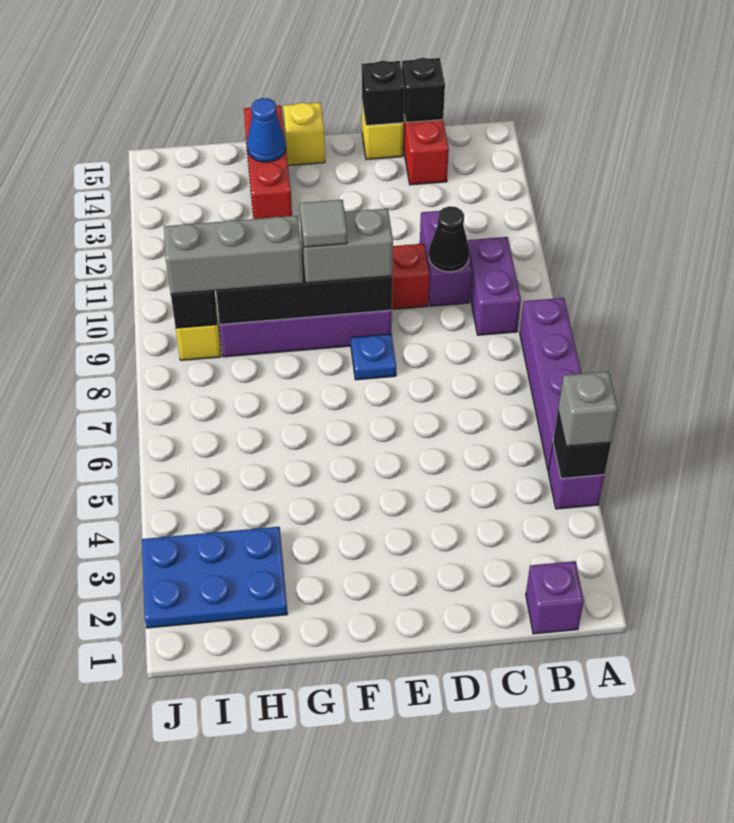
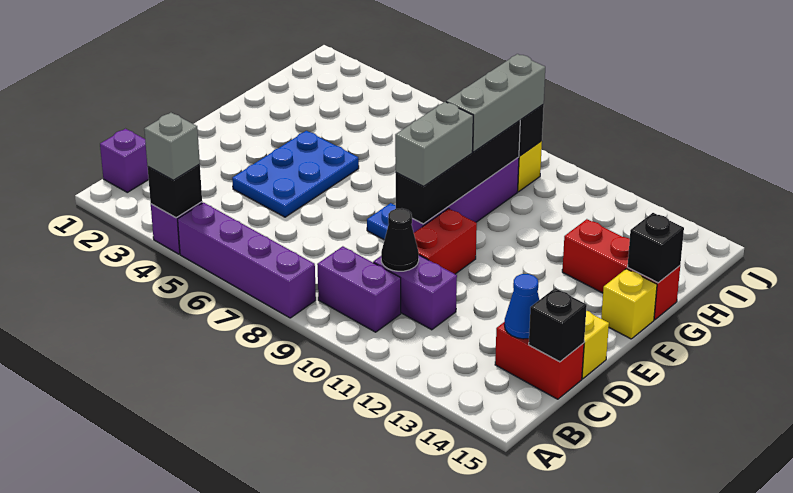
black brick D15 level 2 -> black brick G15 level 2
grey tile F9 level 4 -> none
blue cone G14 level 2 -> blue cone C14 level 2
blue plate H2:J3 level 1 -> blue plate D4:F5 level 1

